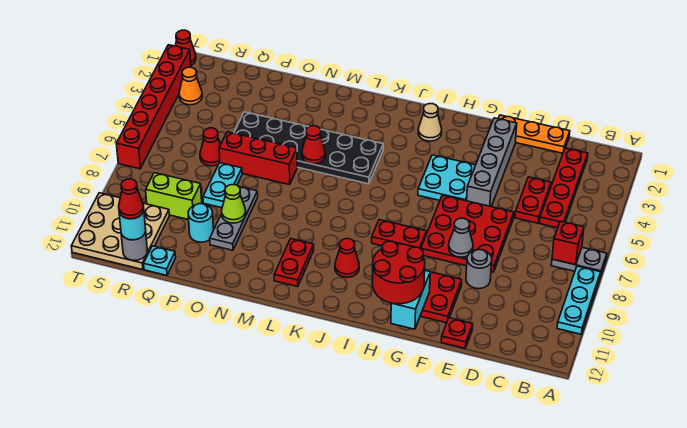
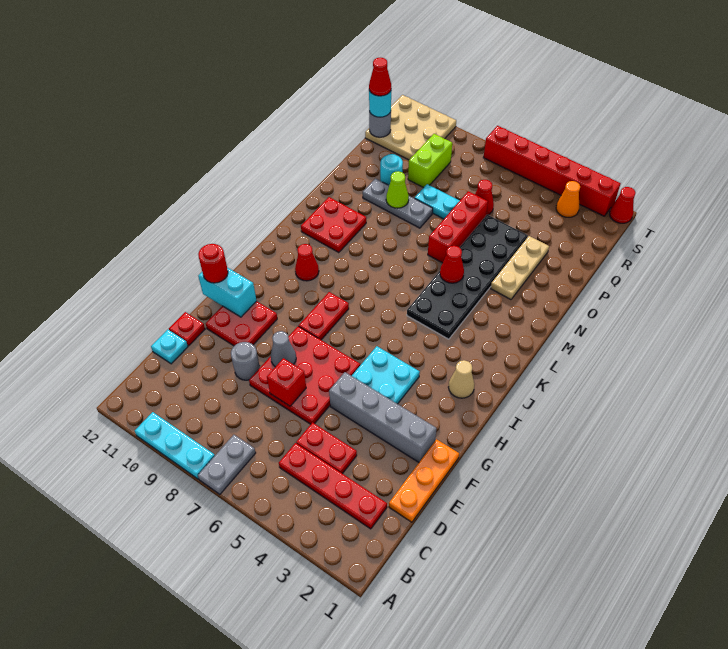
red brick B7 level 2 -> red brick E7 level 2
red round brick G11:H12 level 3 -> red round brick G12 level 3
red plate L10:L11 level 1 -> red plate L10:M11 level 1
none -> tan plate N3:P3 level 1
cyan plate Q12 level 1 -> cyan plate D12 level 1

